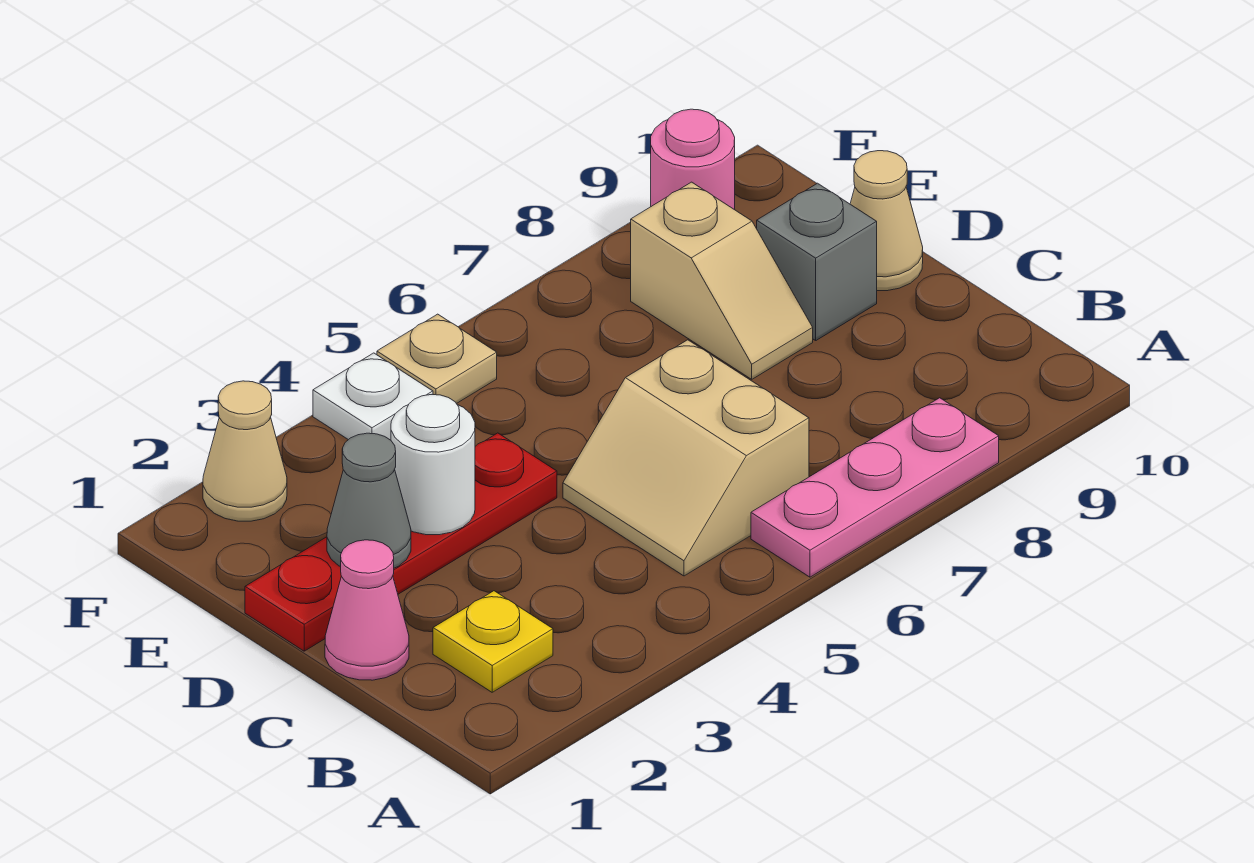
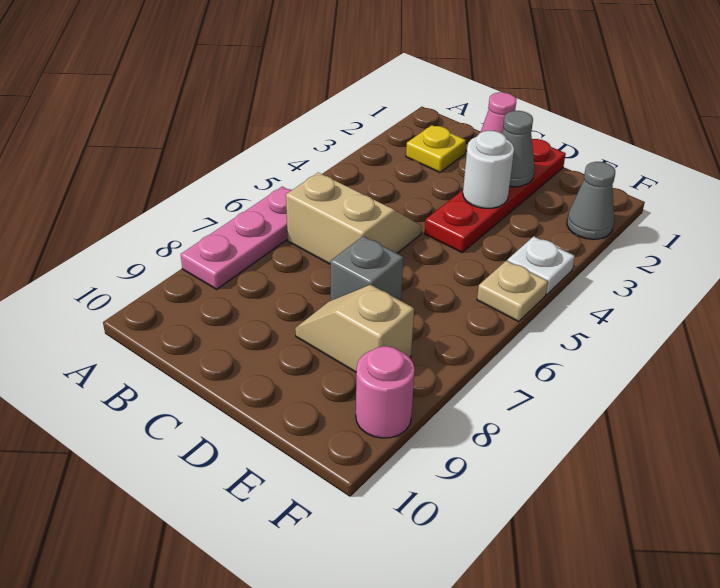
grey brick D9 level 1 -> grey brick D7 level 1
tan cone D10 level 1 -> none
tan cone F2 level 1 -> grey cone F2 level 1

